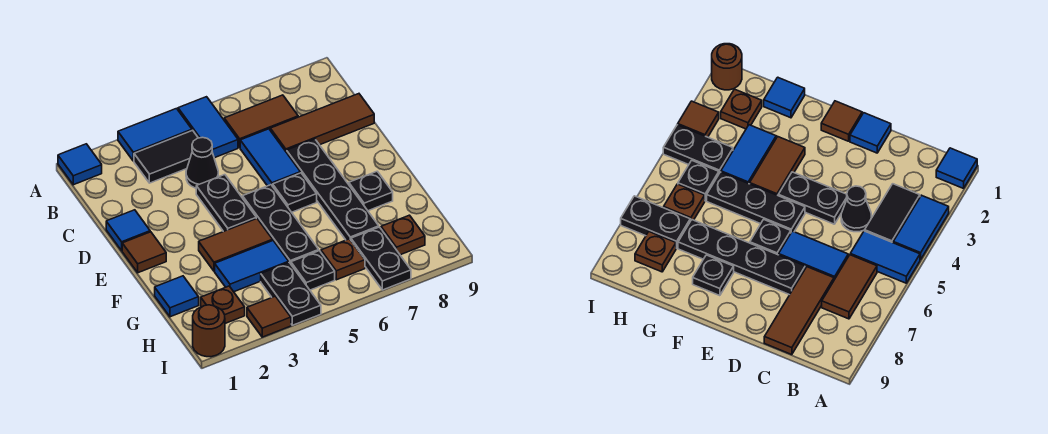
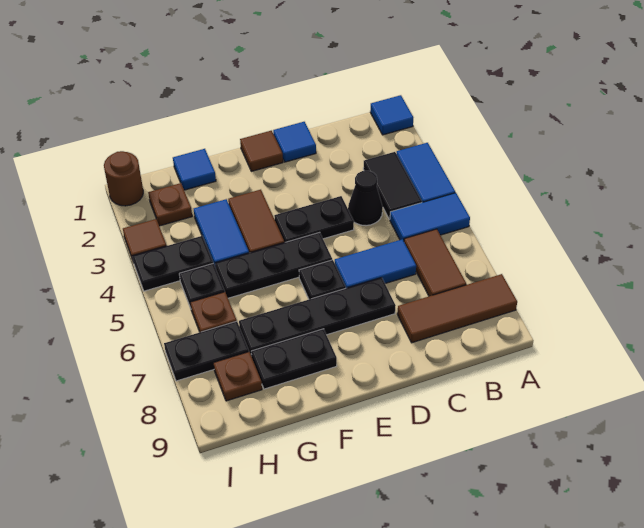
brown tile C7:C9 level 1 -> brown tile A8:C8 level 1
black plate F8 level 1 -> black plate F8:G8 level 1

